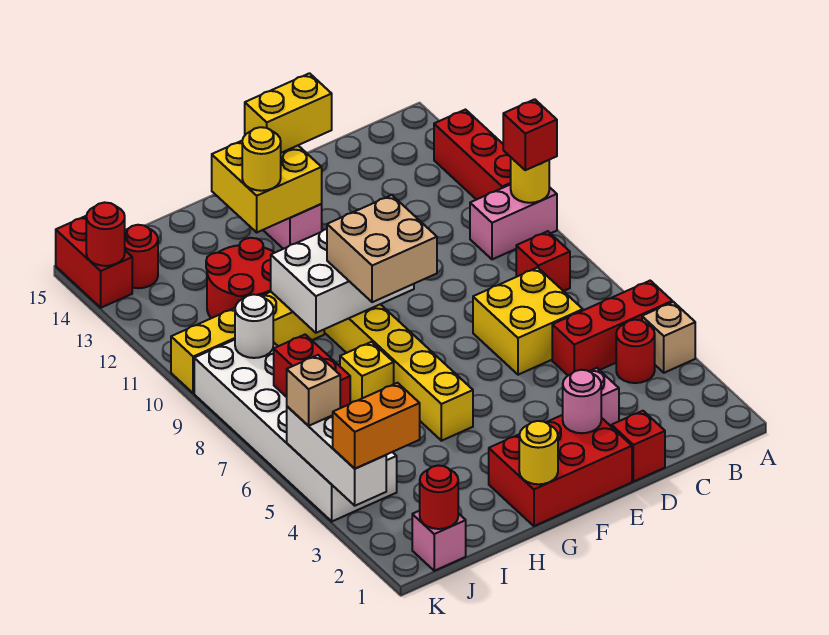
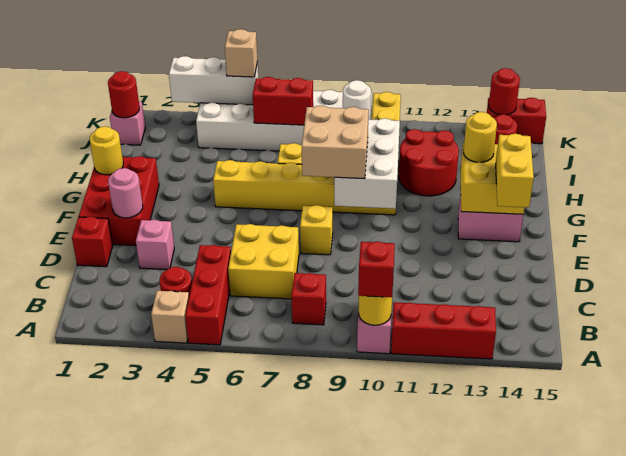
none -> yellow brick E8 level 1
orange brick J3:K3 level 3 -> none

